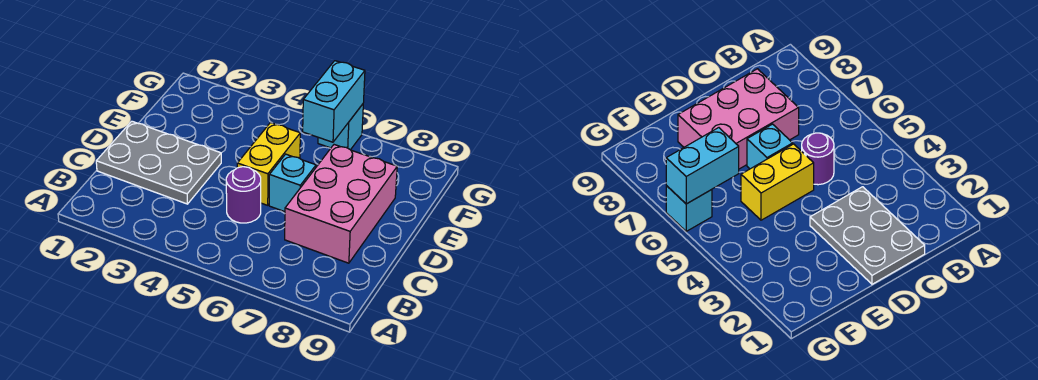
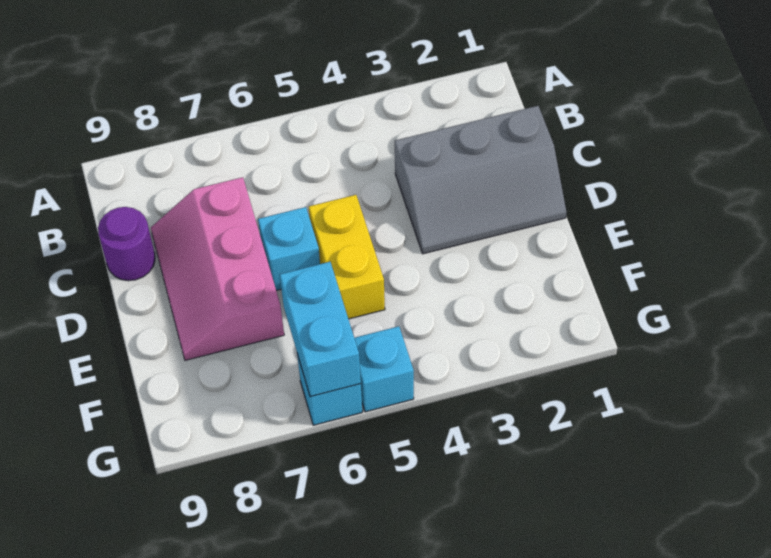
grey plate C1:D3 level 1 -> grey slope C1:D3 level 1 top C
purple round brick C5 level 1 -> purple round brick C9 level 1
pink brick C7:E8 level 1 -> pink slope C7:E8 level 1 top 7
none -> cyan brick G5 level 1

